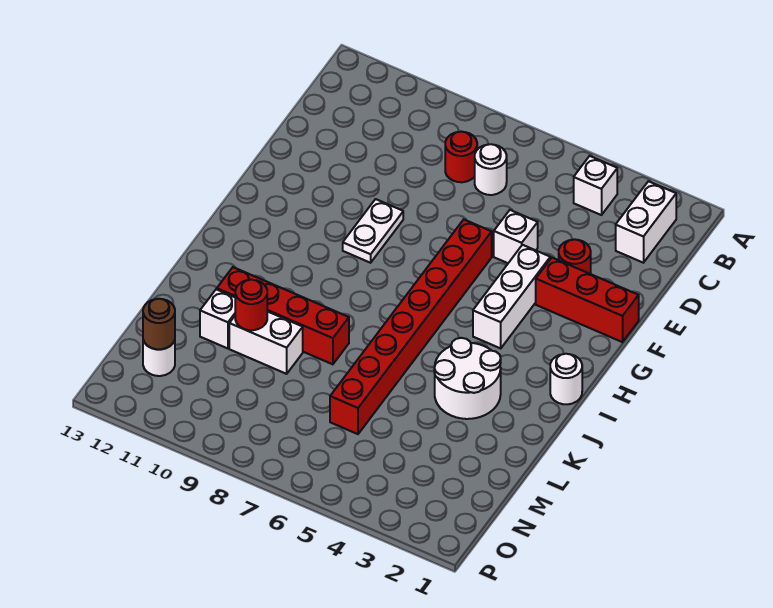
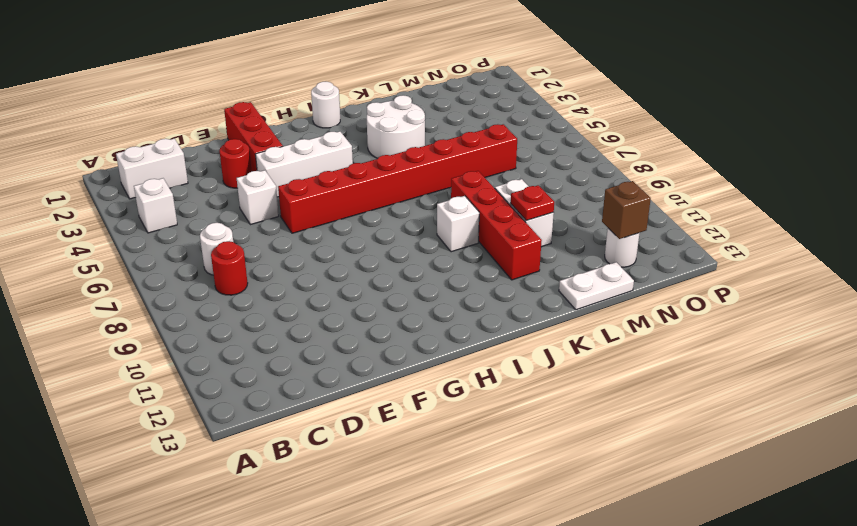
white plate F9:G9 level 1 -> white plate L13:M13 level 1
red round brick L10 level 2 -> red plate L10 level 2
white brick L11 level 1 -> white brick J9 level 1
brown round brick N12 level 2 -> brown brick N12 level 2

